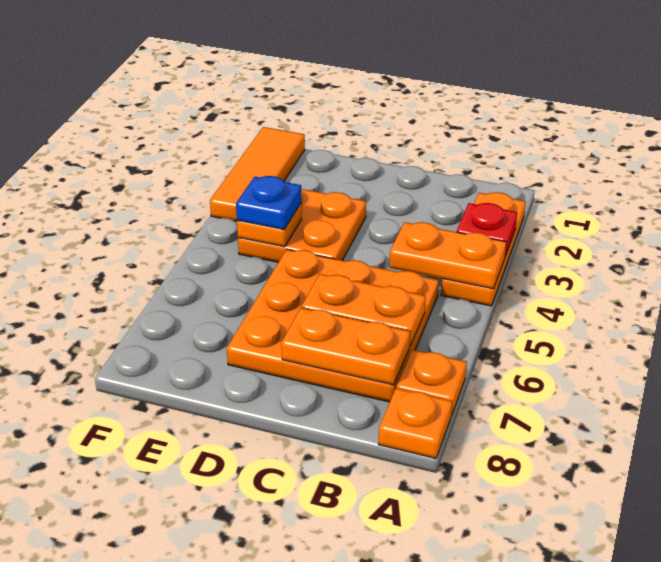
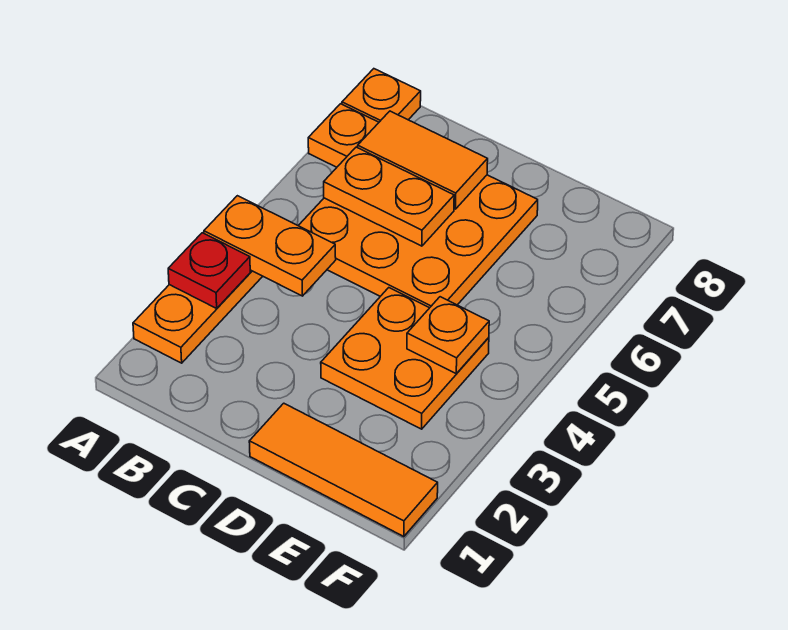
orange plate B7:C7 level 2 -> orange tile B7:C7 level 2
blue plate E4 level 3 -> none
orange tile F1:F3 level 1 -> orange tile D1:F1 level 1

